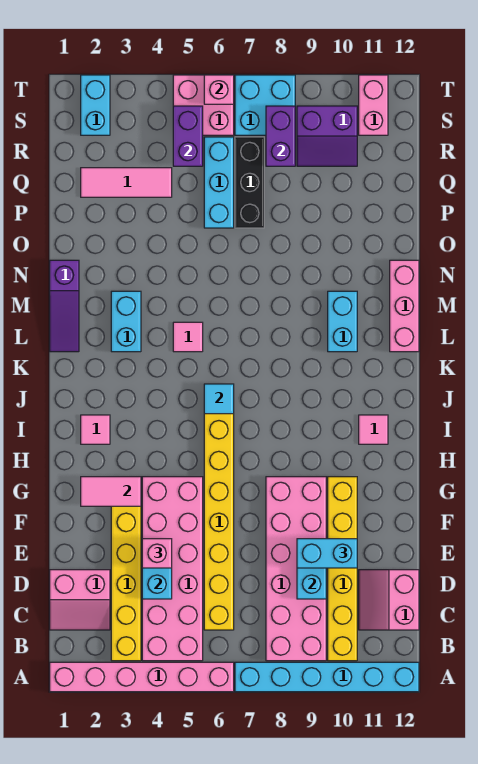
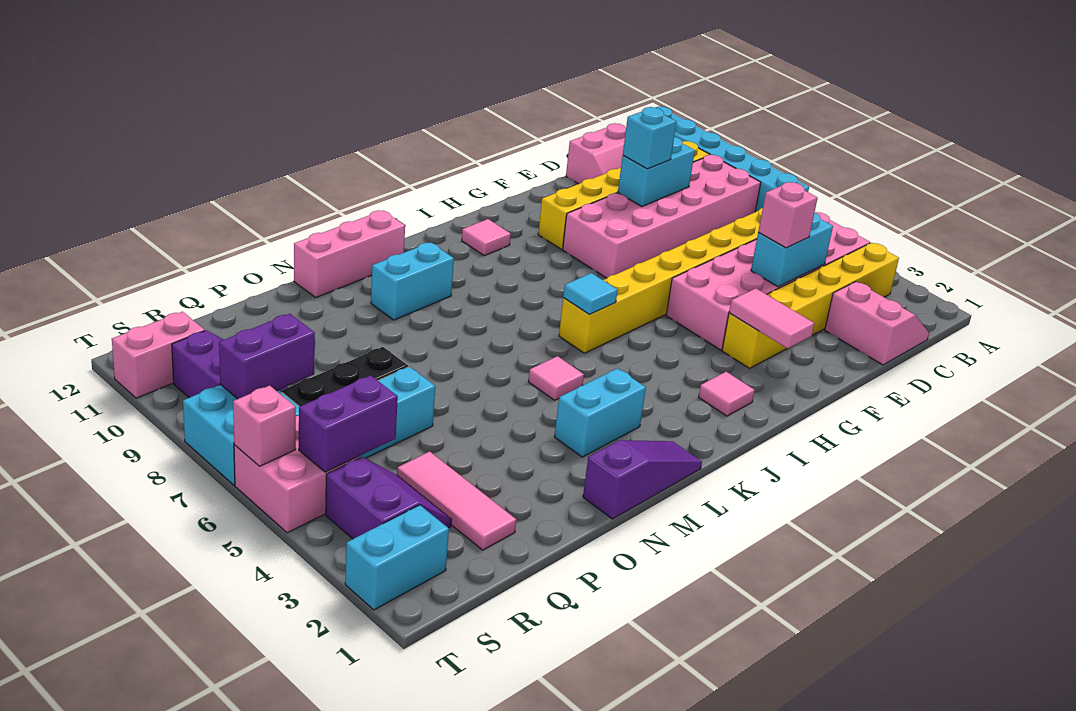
pink brick A1:A6 level 1 -> none
cyan brick E9:E10 level 3 -> cyan brick E9 level 3
none -> purple slope R3:S4 level 1 top S

